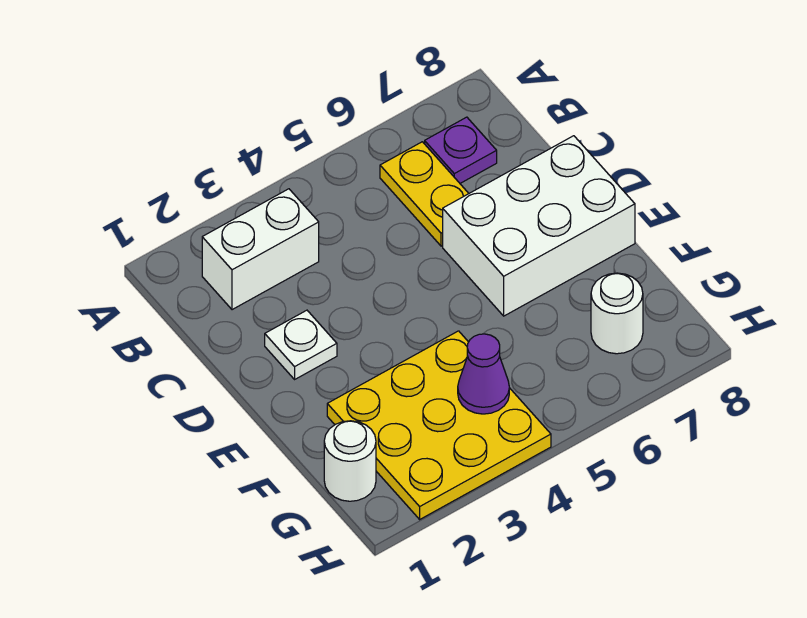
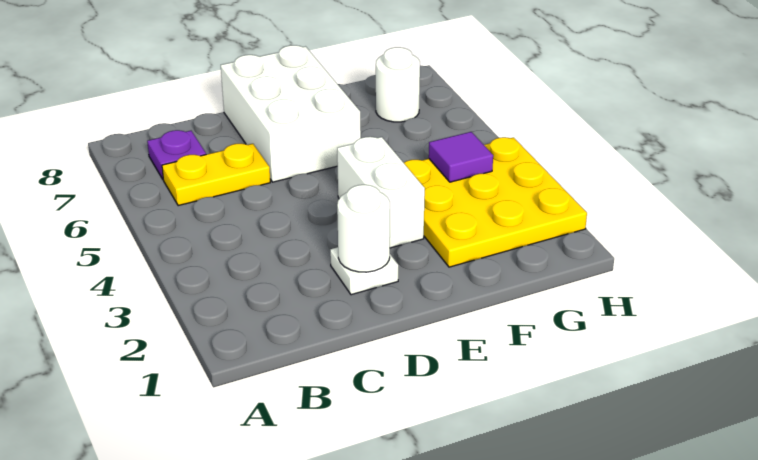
white brick B2:B3 level 1 -> white brick E3:E4 level 1
white round brick G1 level 1 -> white round brick D2 level 2
purple cone G4 level 2 -> purple tile G4 level 2

